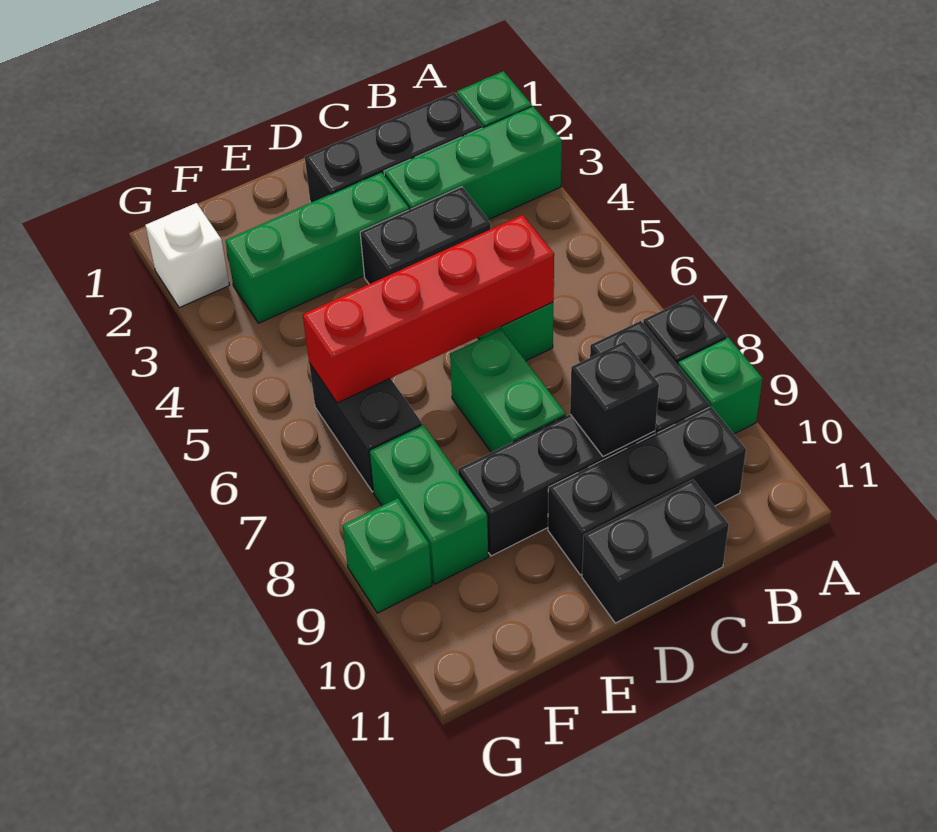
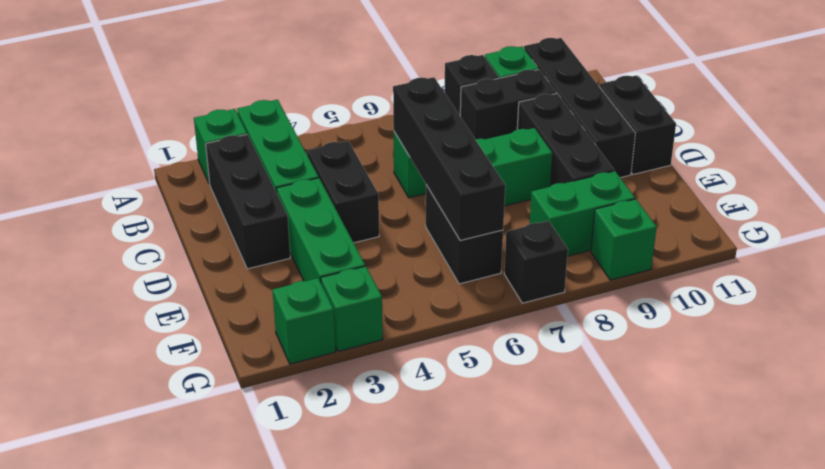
black brick B10:D10 level 1 -> black brick A10:D10 level 1
red brick C6:F6 level 2 -> black brick C6:F6 level 2
black brick C9 level 2 -> black brick G7 level 1
black brick F6:F7 level 1 -> black brick E6:F6 level 1
white brick G2 level 1 -> green brick G2 level 1
none -> green brick G3 level 1

